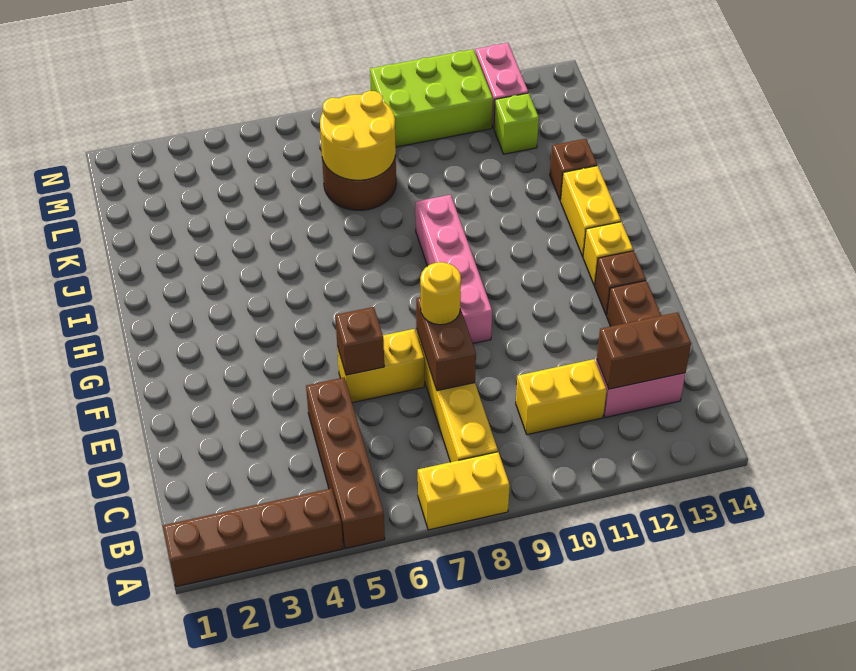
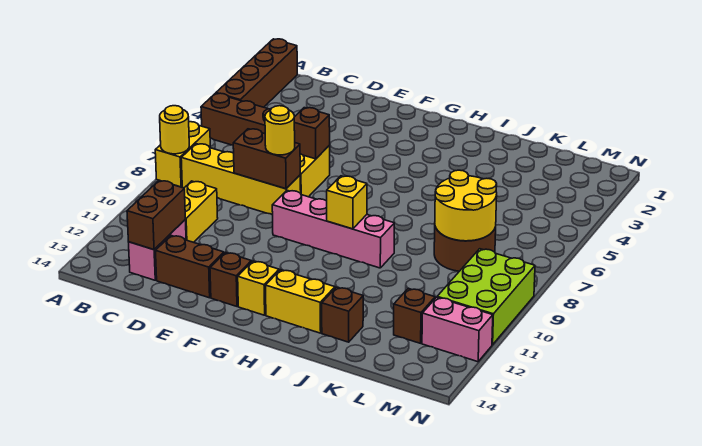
none -> yellow round brick A8 level 2
none -> yellow brick H9 level 2
lime brick L12 level 1 -> brown brick L12 level 1

